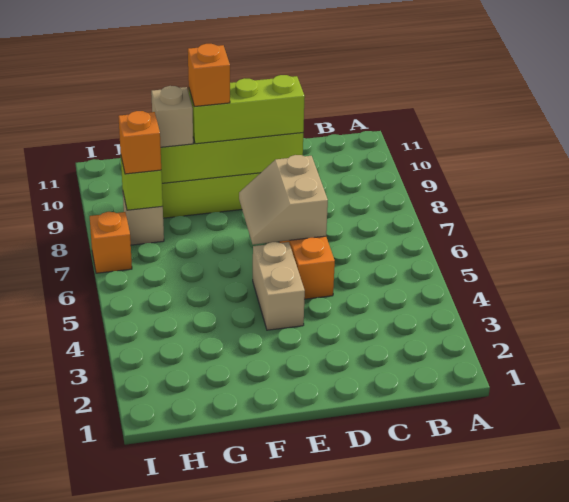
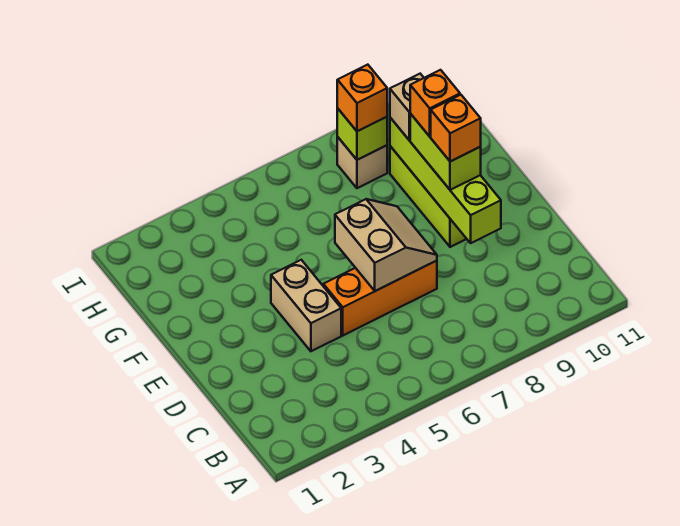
tan slope D6:E7 level 2 top D -> tan slope D6:E7 level 2 top 6
lime brick D9:F9 level 3 -> lime brick E9:F9 level 3
tan brick E4:E5 level 1 -> tan brick D4:E4 level 1
orange brick I7 level 1 -> orange brick E9 level 4

